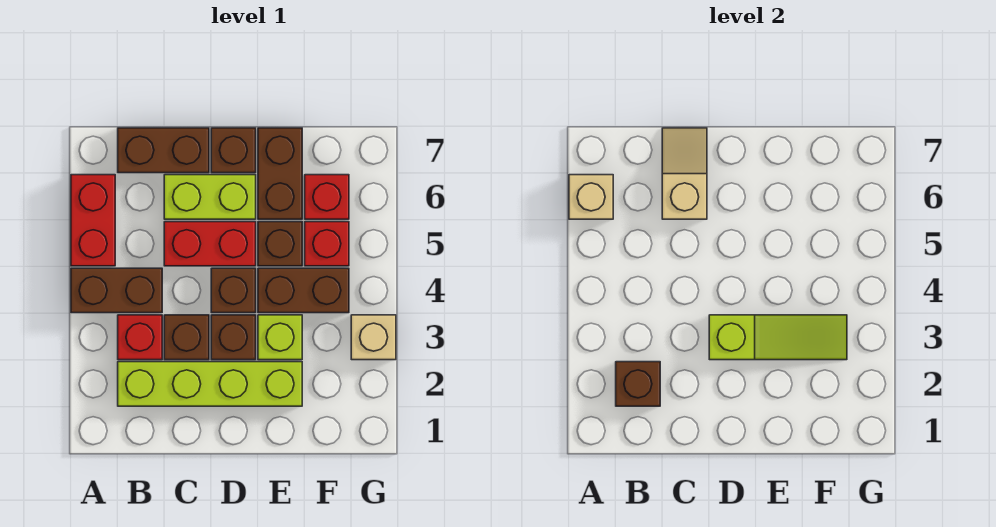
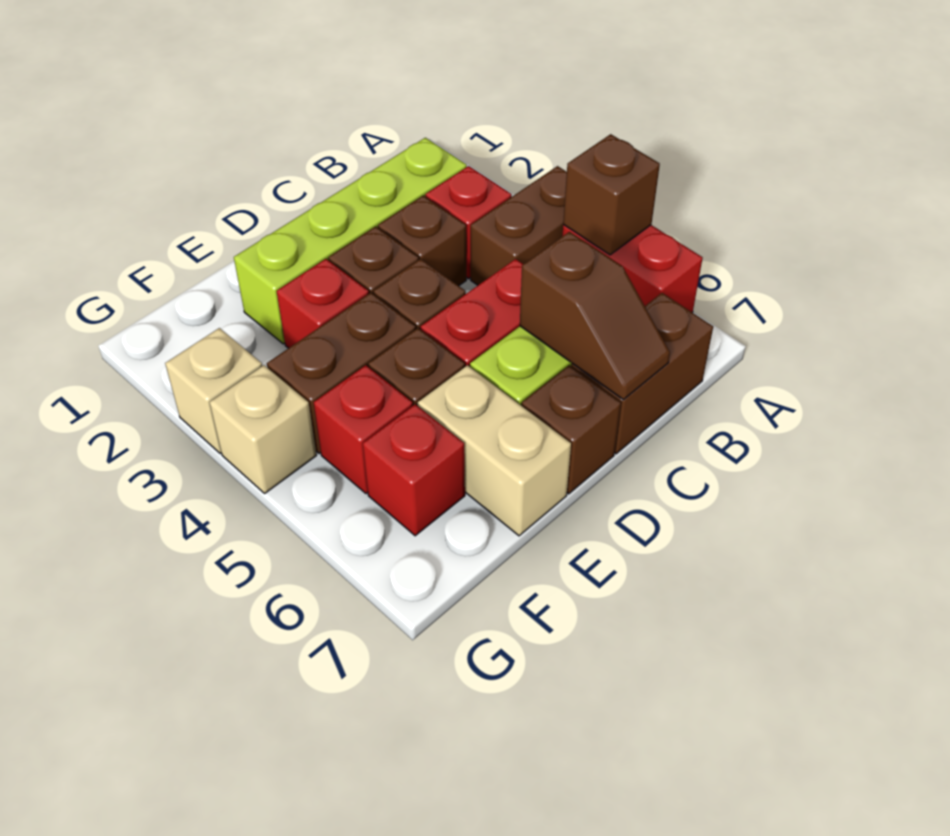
tan brick A6 level 2 -> tan brick G4 level 1
brown brick B2 level 2 -> brown brick A5 level 2
tan slope C6:C7 level 2 top 6 -> brown slope C6:C7 level 2 top 6
lime slope D3:F3 level 2 top D -> none
lime brick E3 level 1 -> red brick E3 level 1
brown brick E6:E7 level 1 -> tan brick E6:E7 level 1

